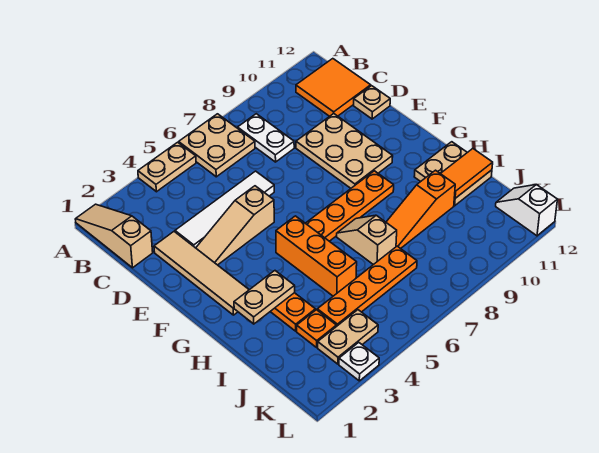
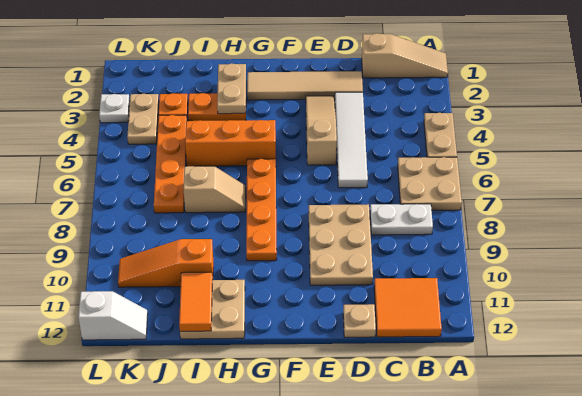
tan plate D9:F10 level 1 -> tan plate D8:E10 level 1
orange slope I8:I10 level 1 top 10 -> orange slope I10:K10 level 1 top I

